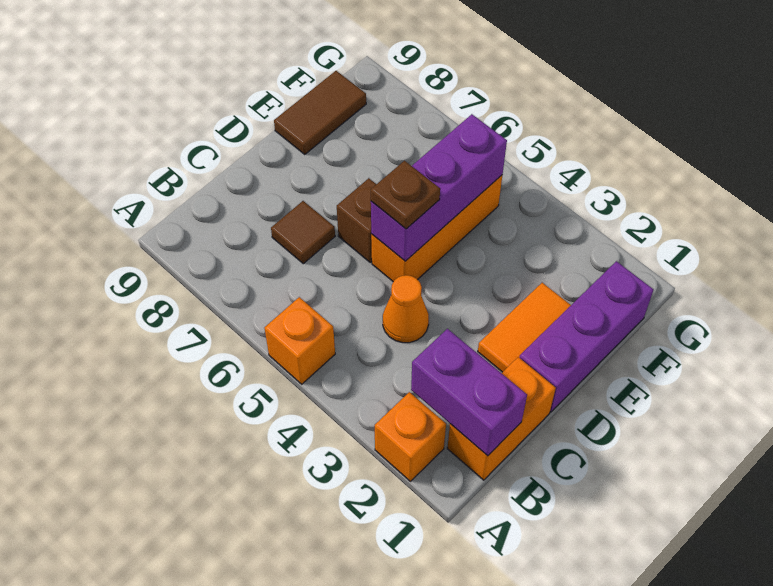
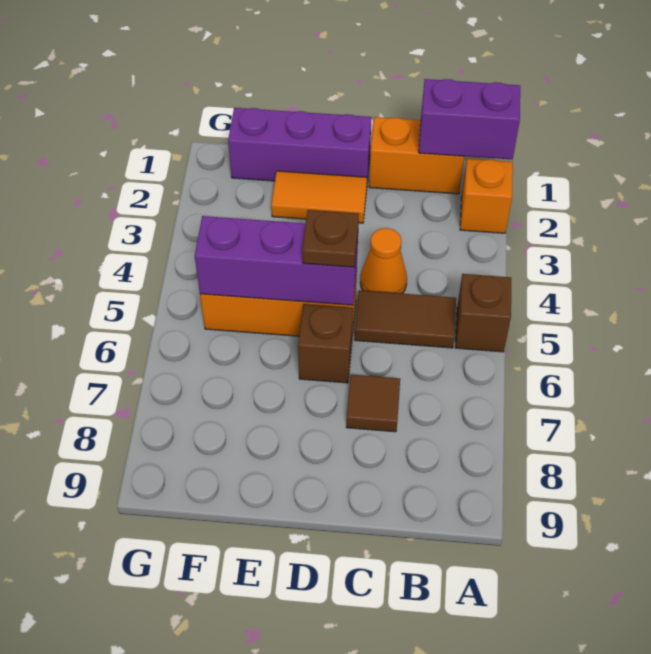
orange brick A5 level 1 -> brown brick A5 level 1
purple brick B1:B2 level 2 -> purple brick A1:B1 level 2
brown tile E9:F9 level 1 -> brown tile B5:C5 level 1

